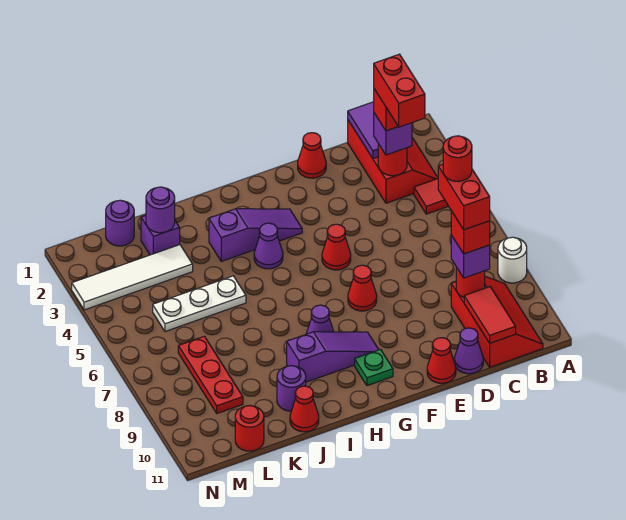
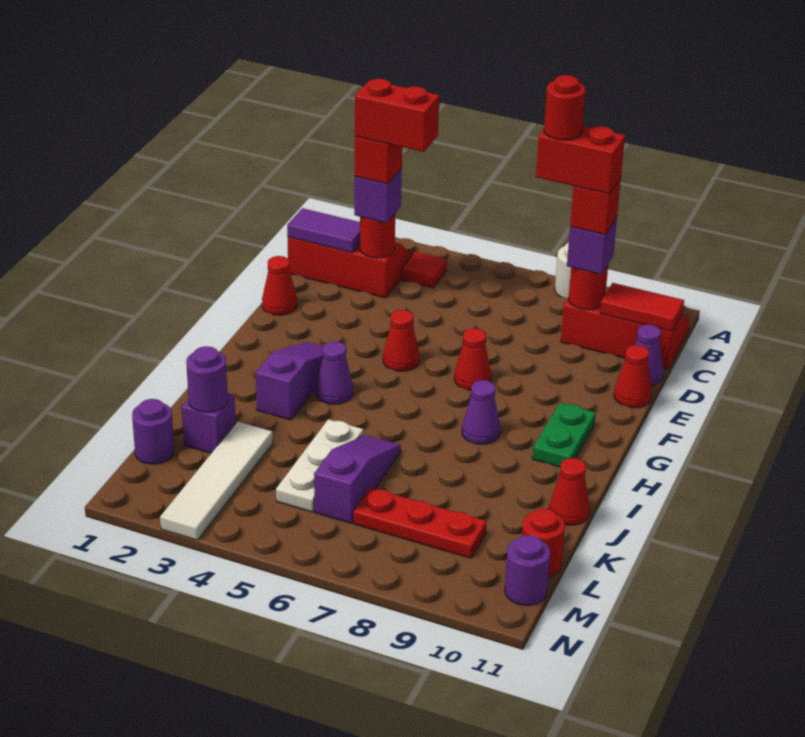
purple slope G9:I9 level 1 top I -> purple slope J6:L6 level 1 top L
green plate G10 level 1 -> green plate G10:H10 level 1
purple round brick J10 level 1 -> purple round brick M11 level 1

